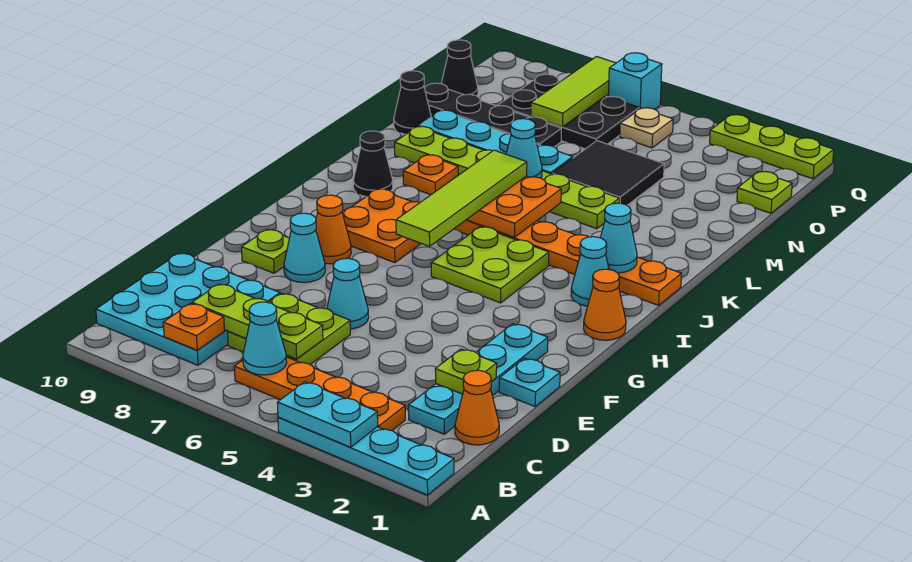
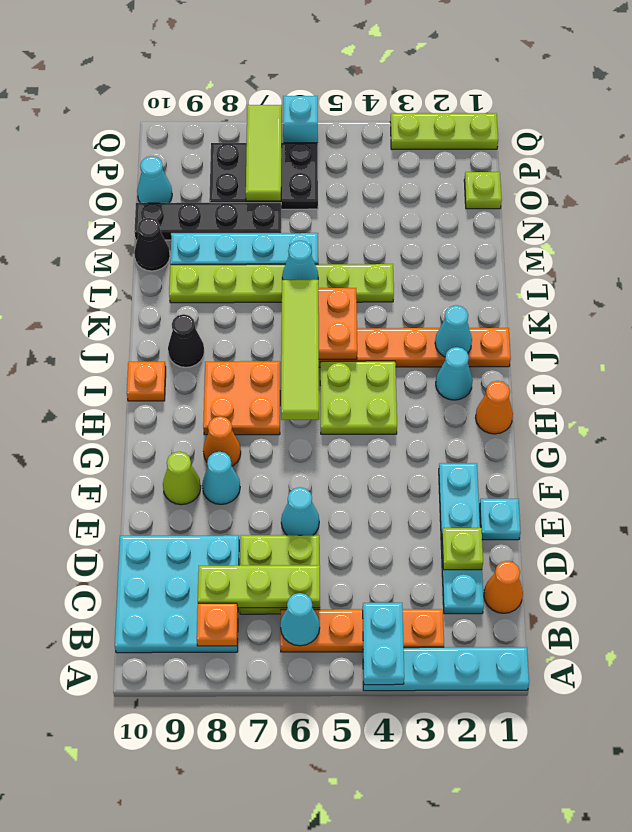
cyan plate A3:A4 level 2 -> cyan plate A4:B4 level 2
lime plate F9 level 1 -> lime cone F9 level 1
orange plate K8 level 1 -> orange plate I10 level 1
black tile M4:N5 level 1 -> none
black cone O10 level 1 -> cyan cone O10 level 1
tan plate P5 level 1 -> none

